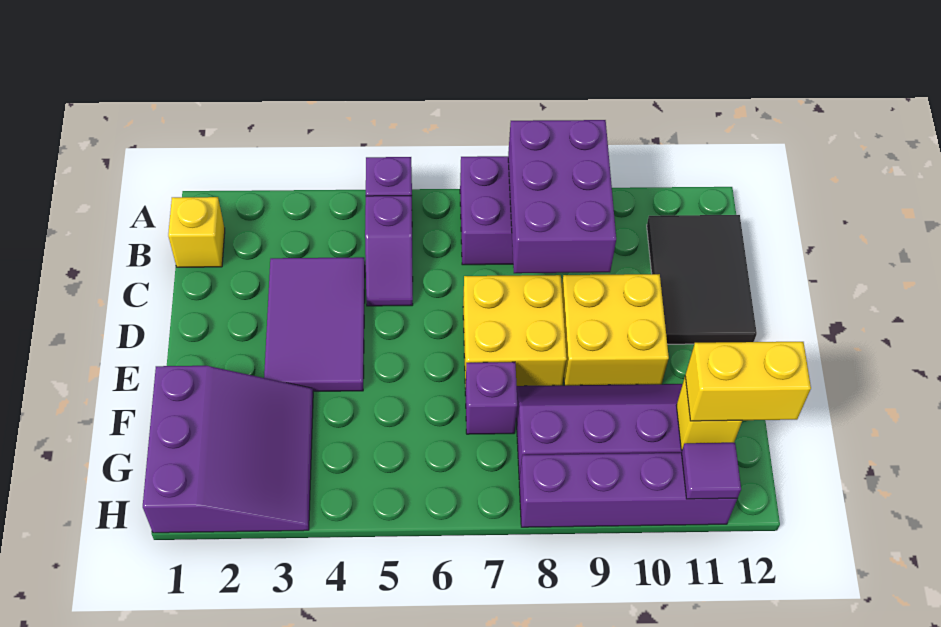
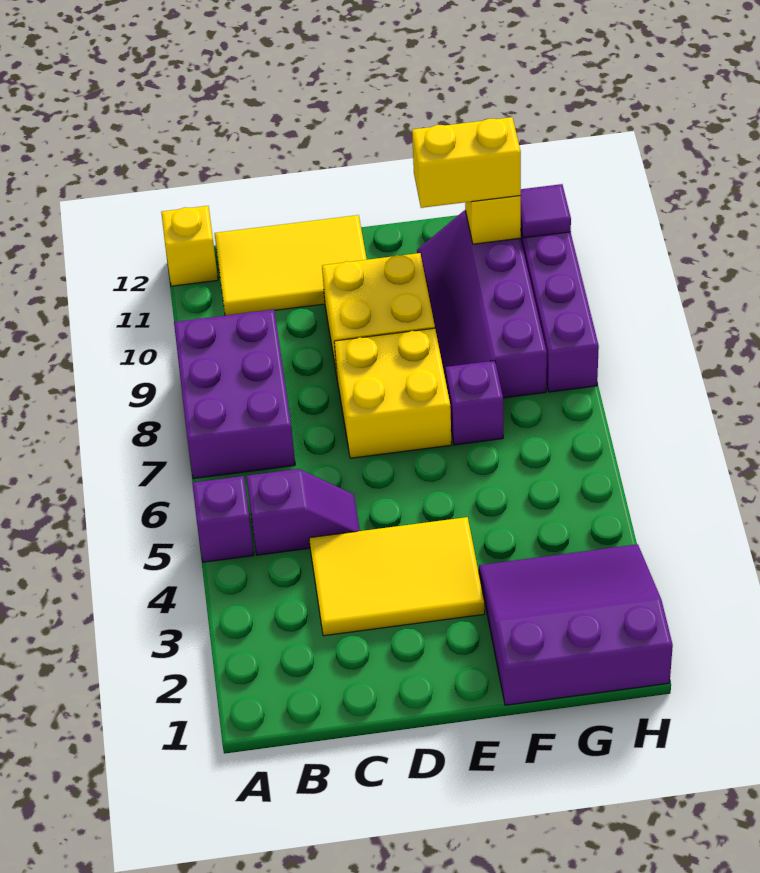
purple brick A8:C9 level 2 -> none
yellow brick B1 level 1 -> yellow brick A12 level 1
black tile B11:D12 level 1 -> yellow tile B11:D12 level 1
purple tile C3:E4 level 1 -> yellow tile C3:E4 level 1
yellow brick G11:G12 level 3 -> yellow brick F11:G11 level 3

